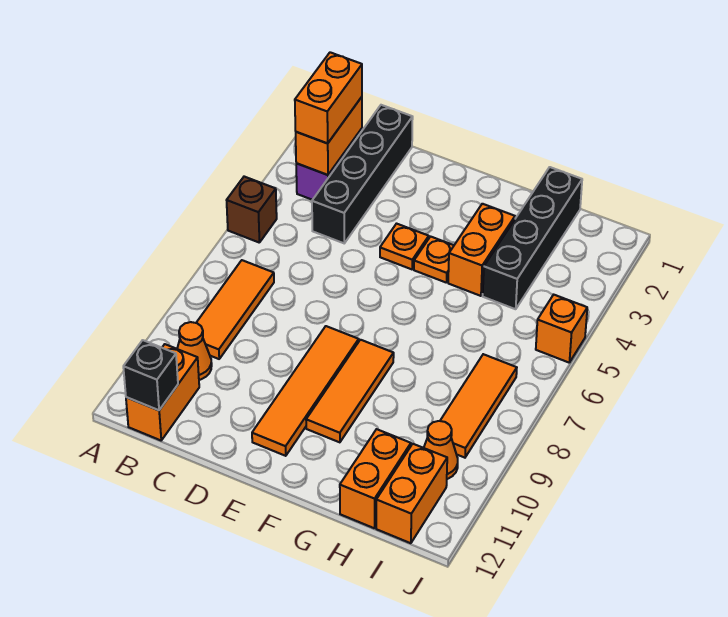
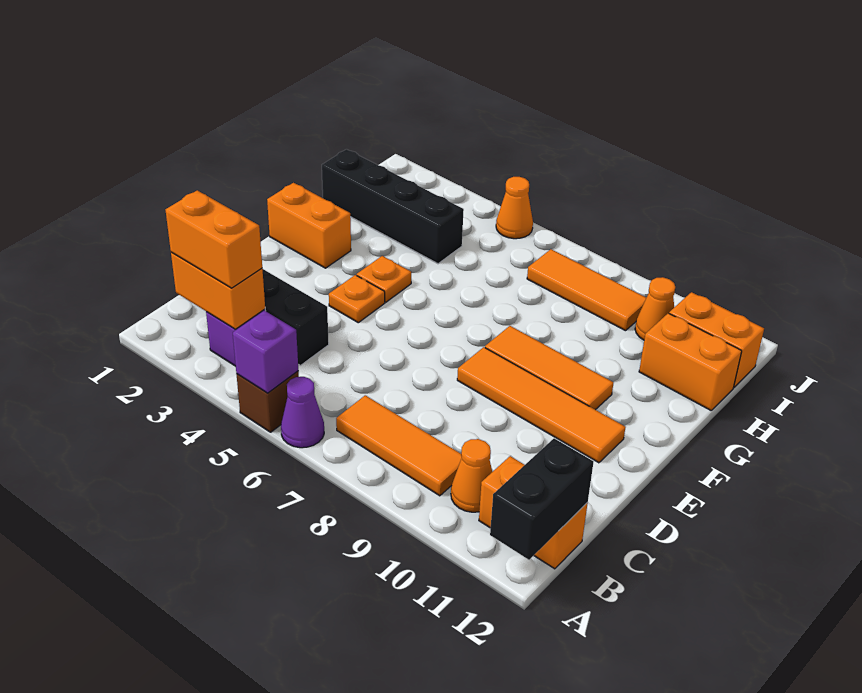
none -> purple brick A5 level 2
none -> purple cone A6 level 1
black brick B12 level 2 -> black brick A12:B12 level 2
orange brick G3:G4 level 1 -> orange brick F1:F2 level 1
orange brick J5 level 1 -> orange cone J5 level 1

